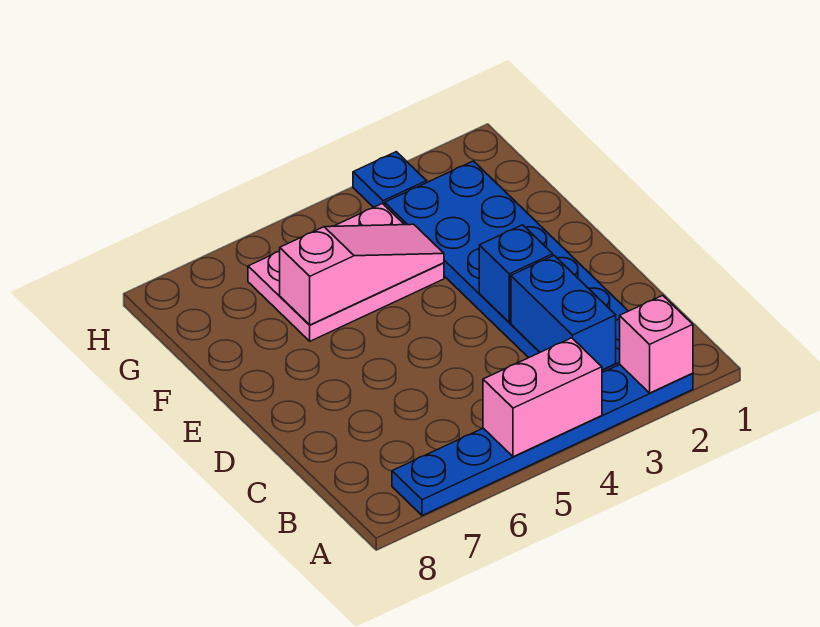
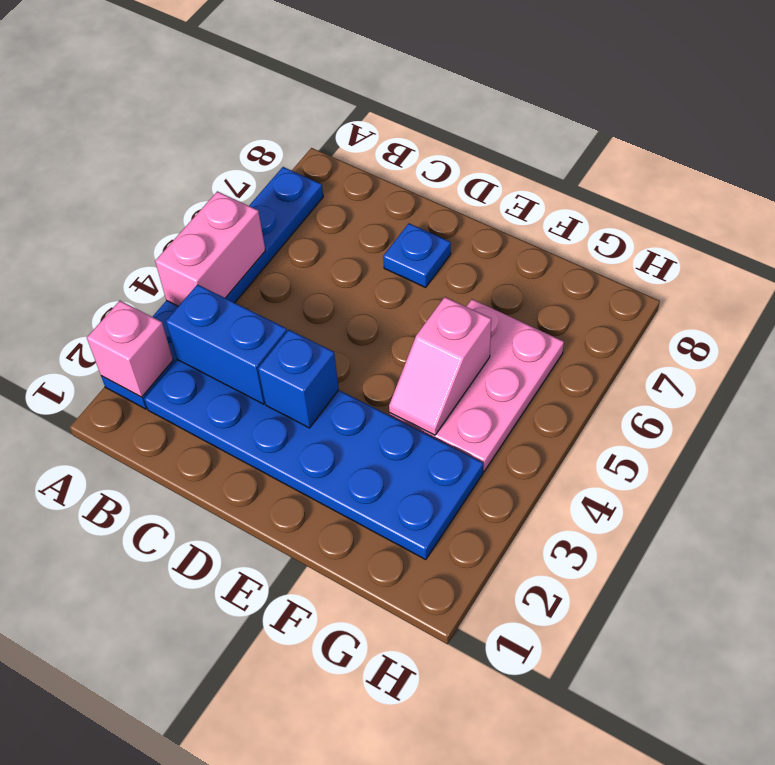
pink slope F4:F6 level 2 top 6 -> pink slope F4:F5 level 2 top 5
blue plate H3 level 1 -> blue plate D7 level 1

